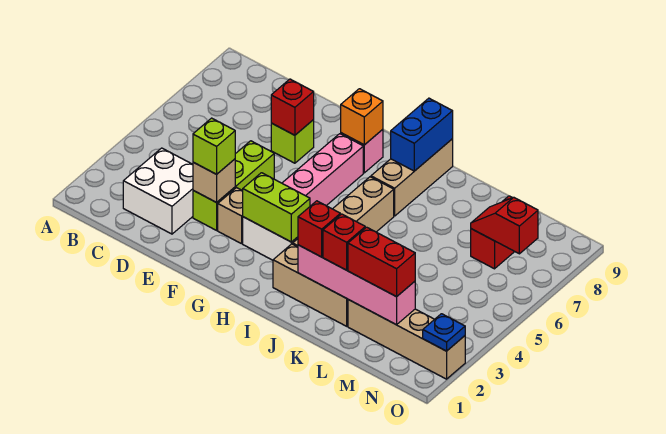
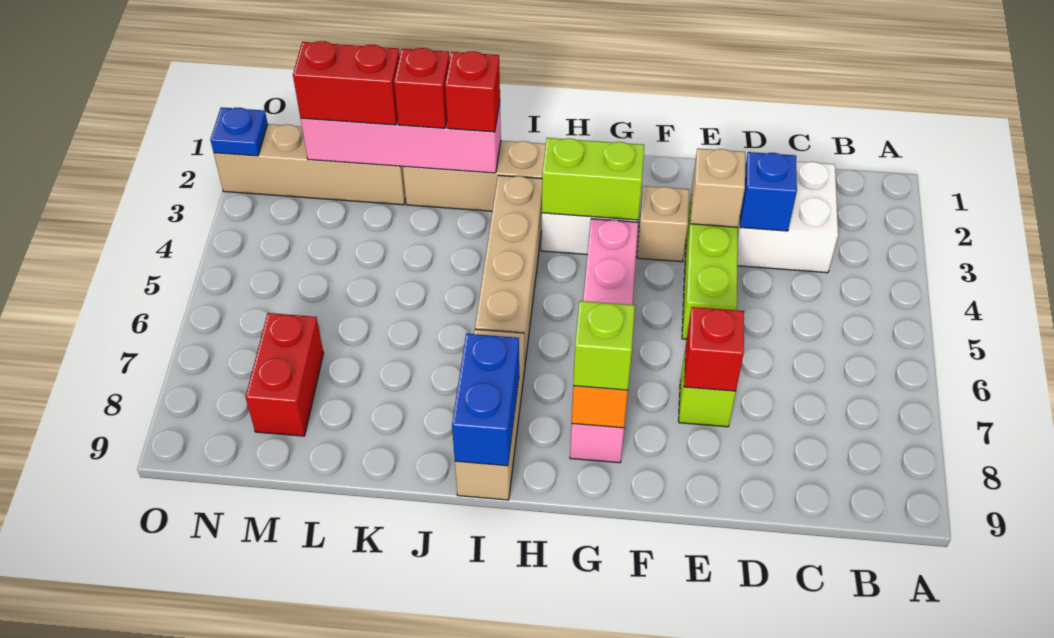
none -> blue brick D3 level 2
lime brick E3 level 3 -> lime brick G8 level 3
red slope M7:N7 level 2 top N -> none

